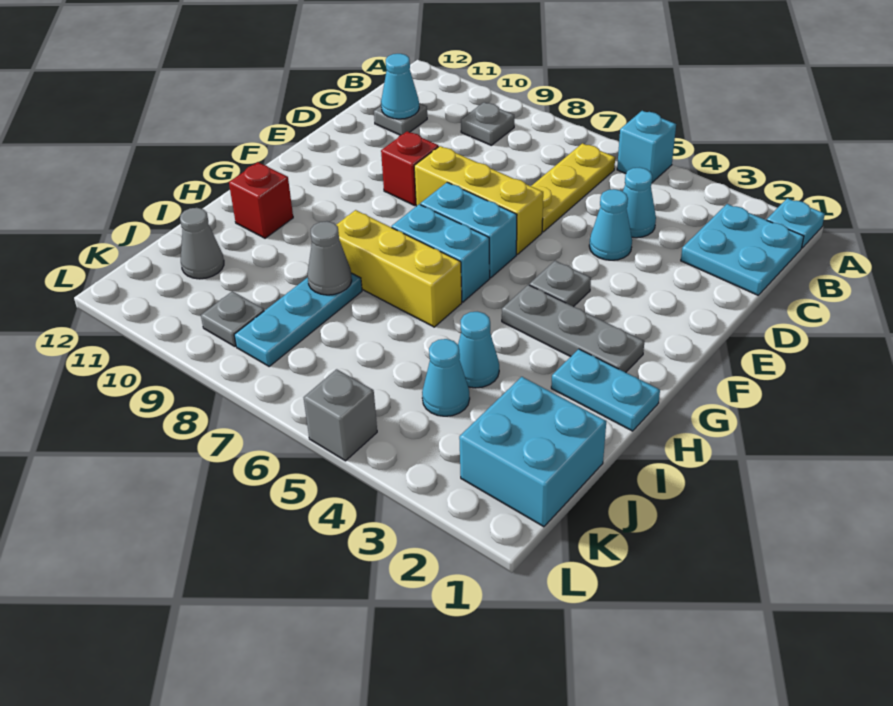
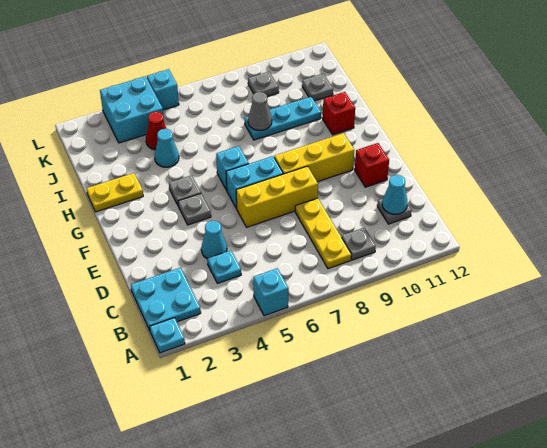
yellow plate B6:D6 level 1 -> yellow plate B8:D8 level 1
cyan cone C4 level 1 -> cyan plate C4 level 1
red brick E9 level 1 -> red brick E11 level 1
grey plate G2:G4 level 1 -> grey plate G4 level 1
cyan brick G6:G7 level 1 -> cyan brick G6 level 1
cyan plate H1:H2 level 1 -> yellow plate H1:H2 level 1
yellow brick H6:H8 level 1 -> yellow brick F8:F10 level 1
cyan plate I8:K8 level 1 -> cyan plate I8:I10 level 1
cyan brick J1:K2 level 1 -> cyan brick K3:L4 level 1
cyan cone J4 level 1 -> red cone J4 level 1
grey cone J11 level 1 -> grey plate J11 level 1
grey brick L5 level 1 -> cyan brick L5 level 1

